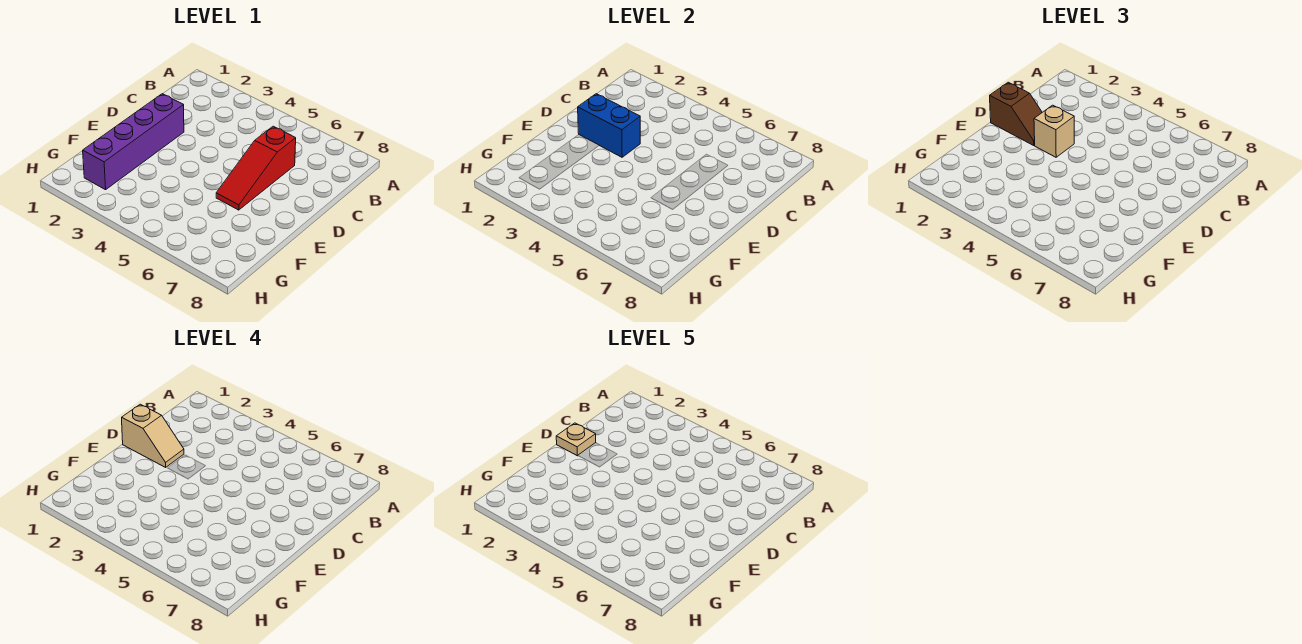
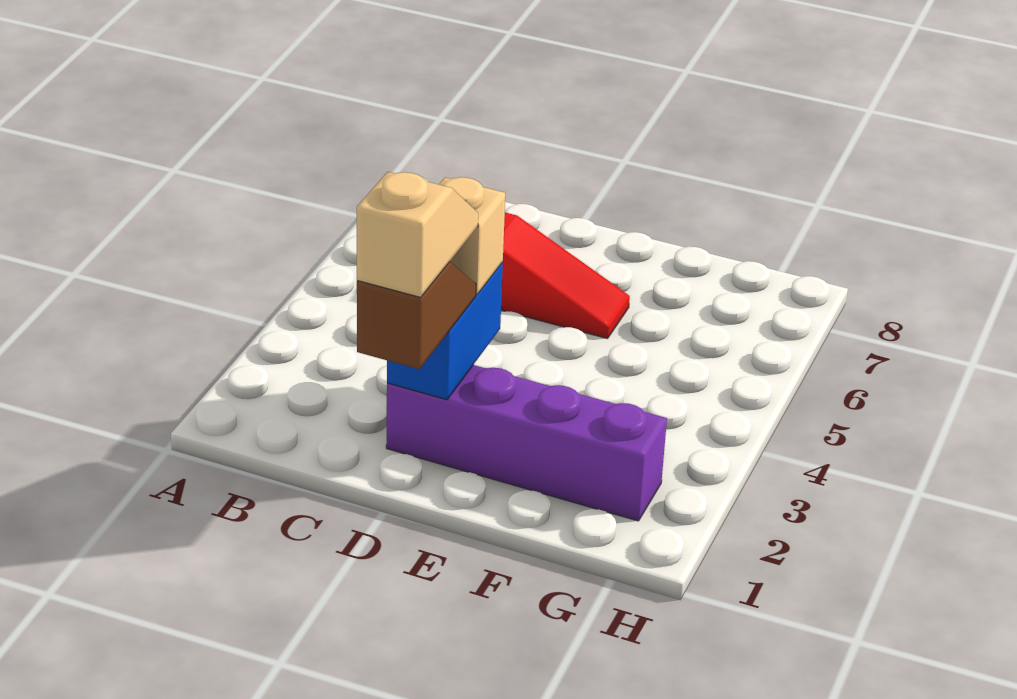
tan plate D1 level 5 -> none

